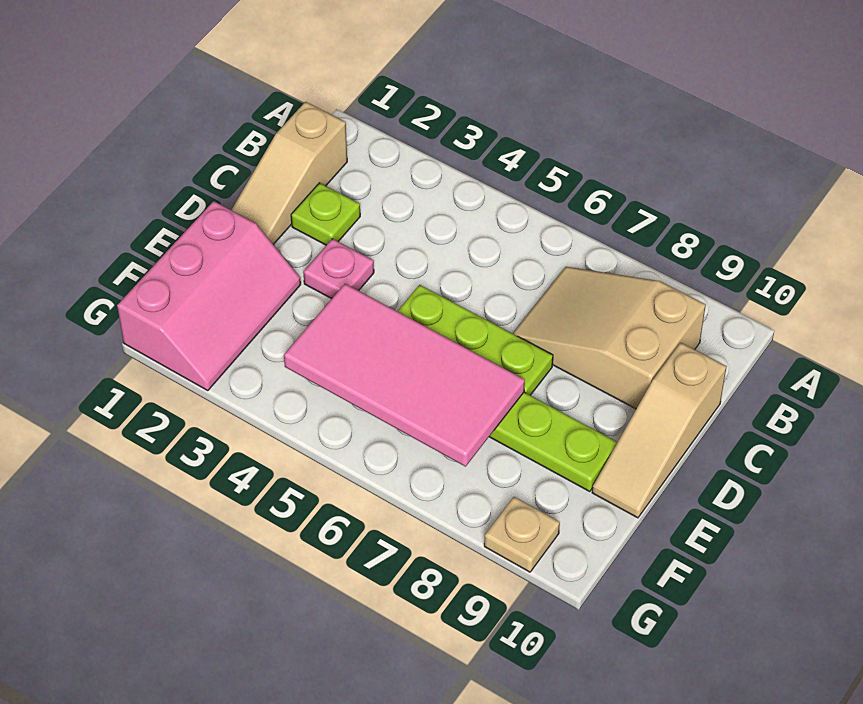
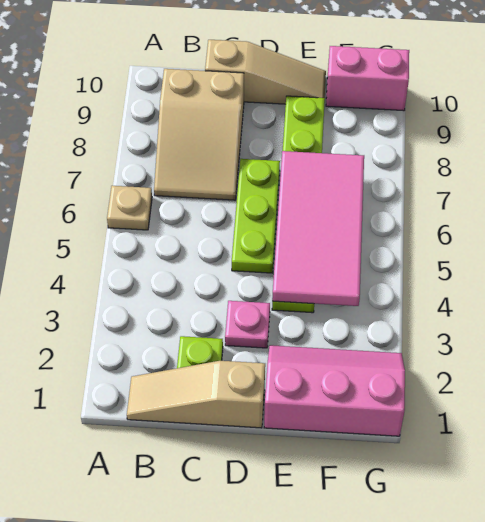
tan slope B1:D1 level 1 top B -> tan slope B1:D1 level 1 top D
none -> pink brick F10:G10 level 1
tan plate G9 level 1 -> tan plate A6 level 1

